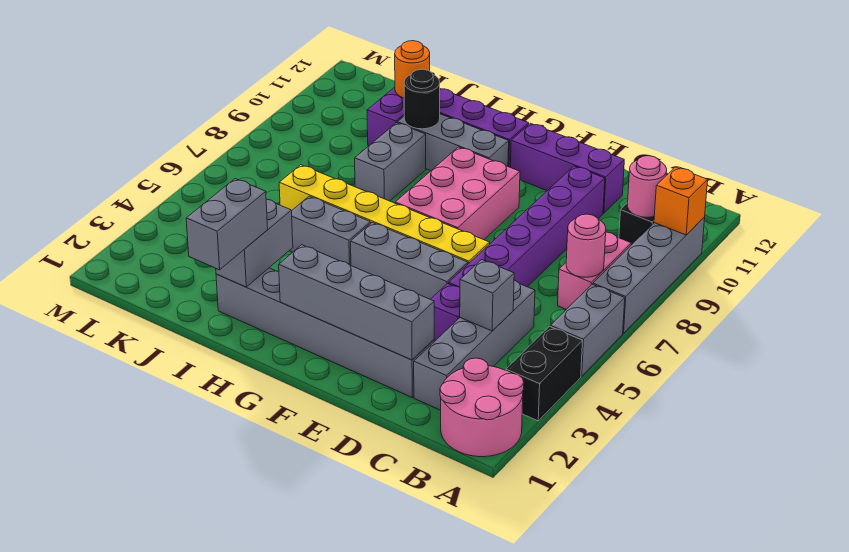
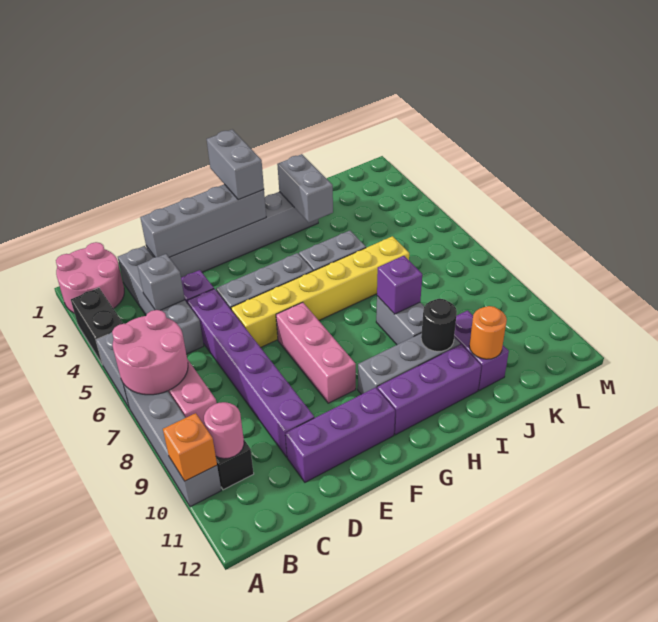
pink round brick B7 level 2 -> pink round brick A6:B7 level 2
pink brick F7:G9 level 1 -> pink brick F7:F9 level 1
grey brick I1:I2 level 3 -> grey brick G1:G2 level 3
none -> purple brick I8 level 2

